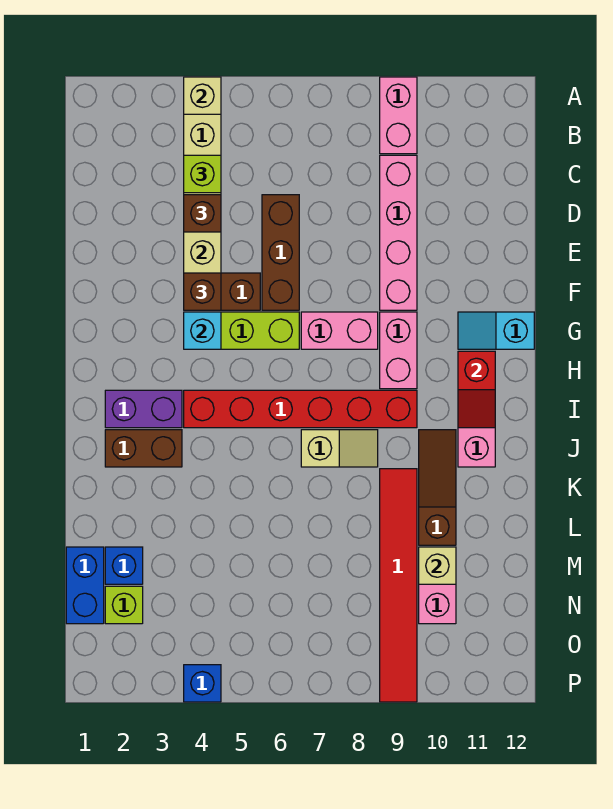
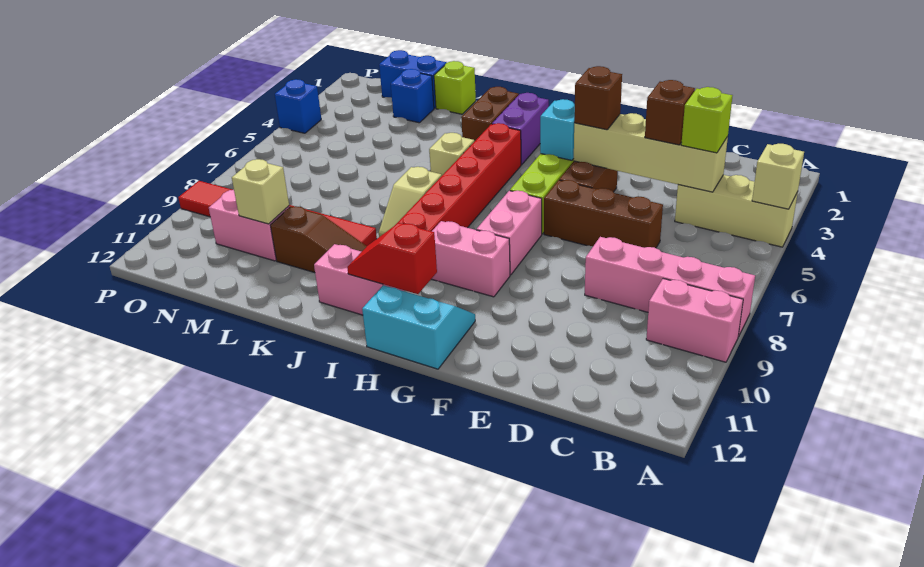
pink brick C9:F9 level 1 -> pink brick A8:D8 level 1
cyan slope G11:G12 level 1 top 12 -> cyan slope G11:H12 level 1 top 12
none -> tan brick J5 level 1
lime brick N2 level 1 -> lime brick L1 level 1

